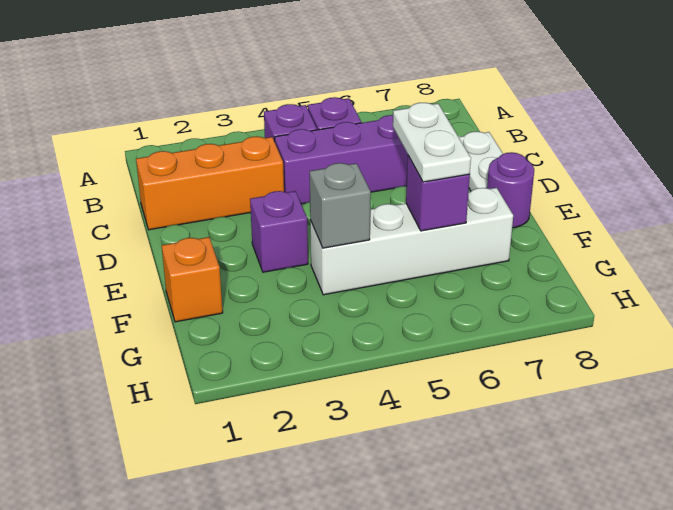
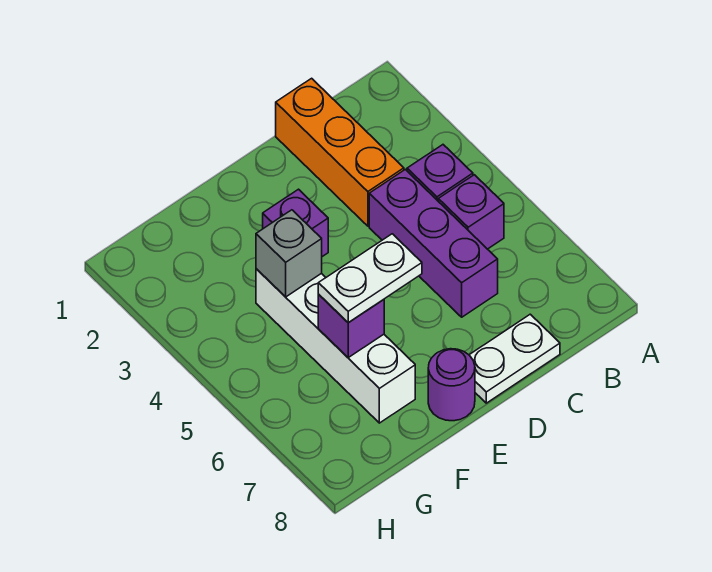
orange brick F1 level 1 -> none

